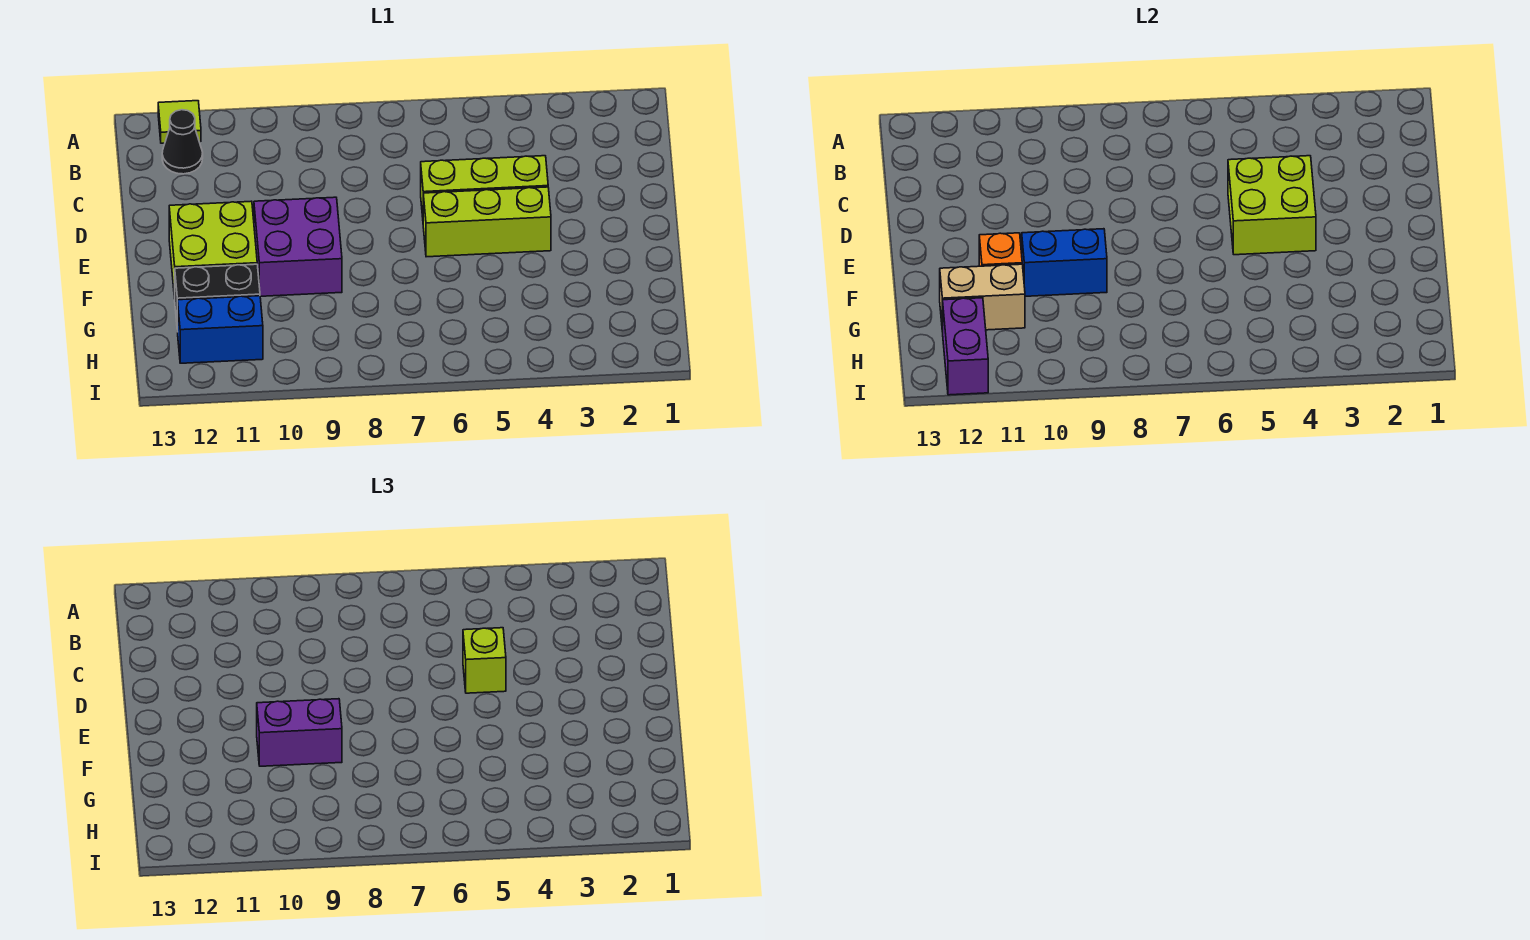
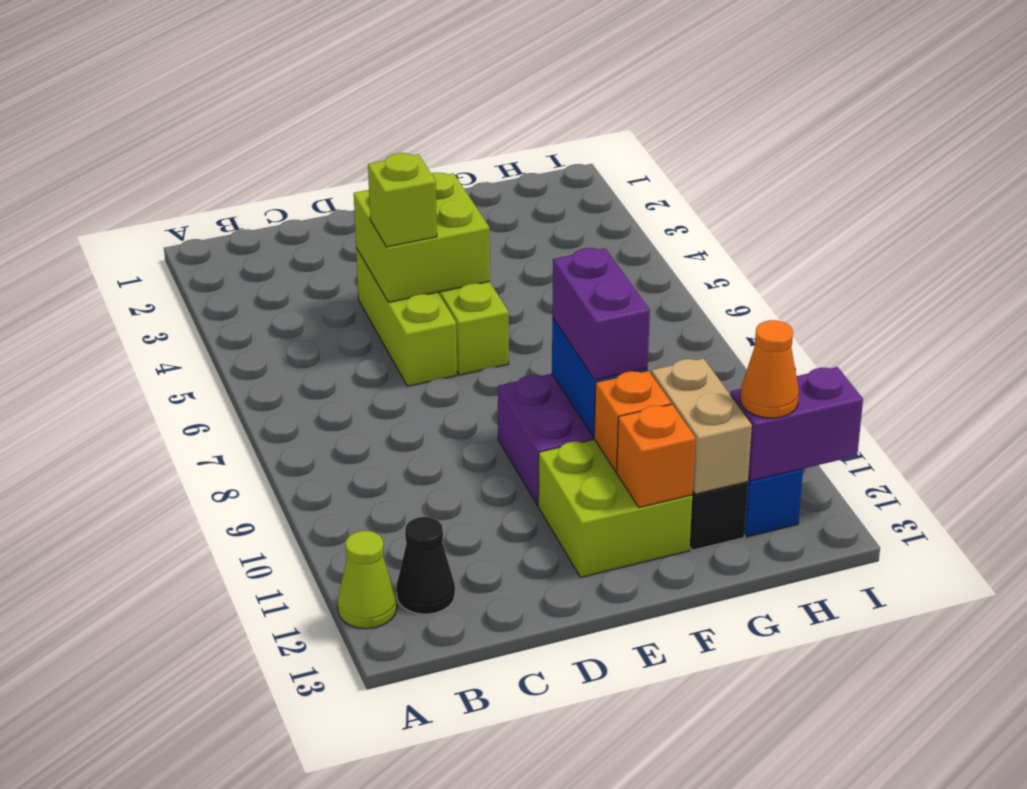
lime tile A12 level 1 -> lime cone A12 level 1
none -> orange brick F12 level 2
none -> orange cone H12 level 3

